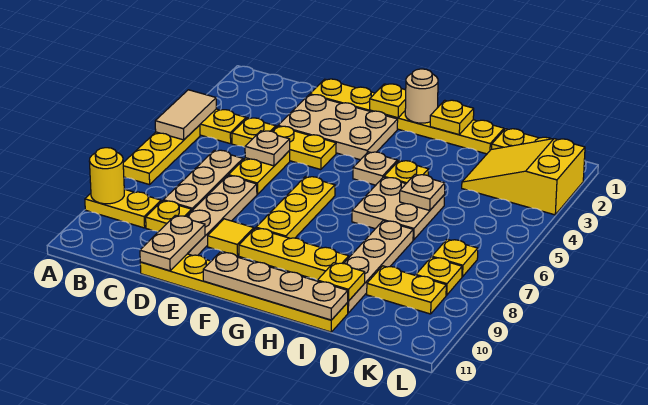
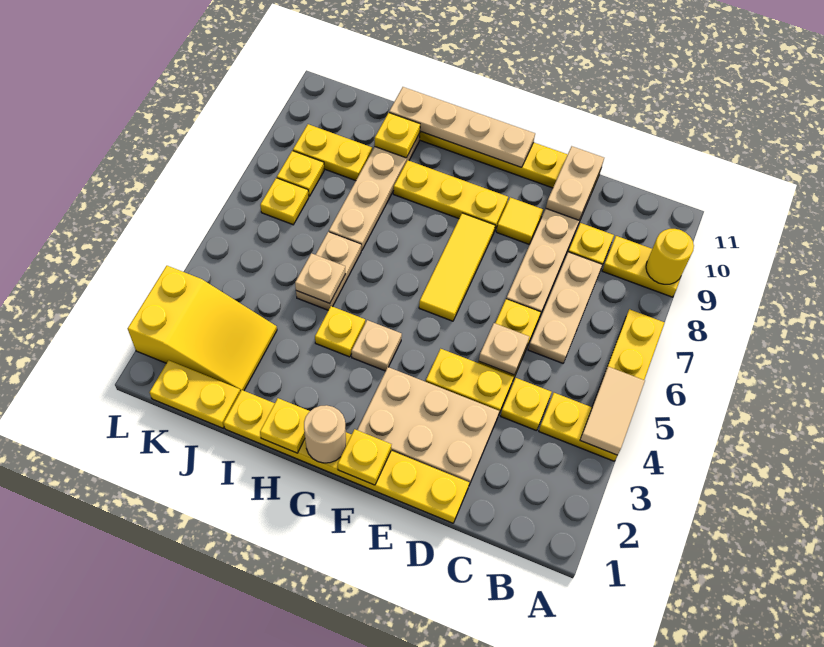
yellow plate F6:F8 level 1 -> yellow tile F6:F8 level 1
tan plate H5:I6 level 1 -> tan plate I5:I6 level 1

